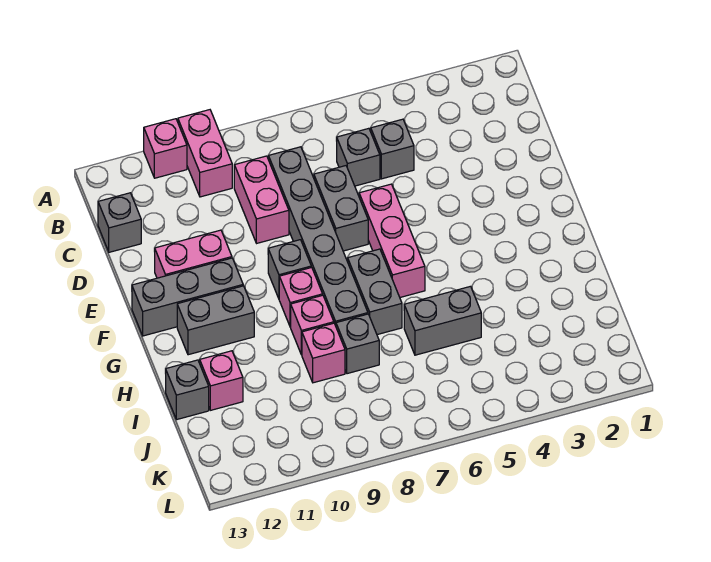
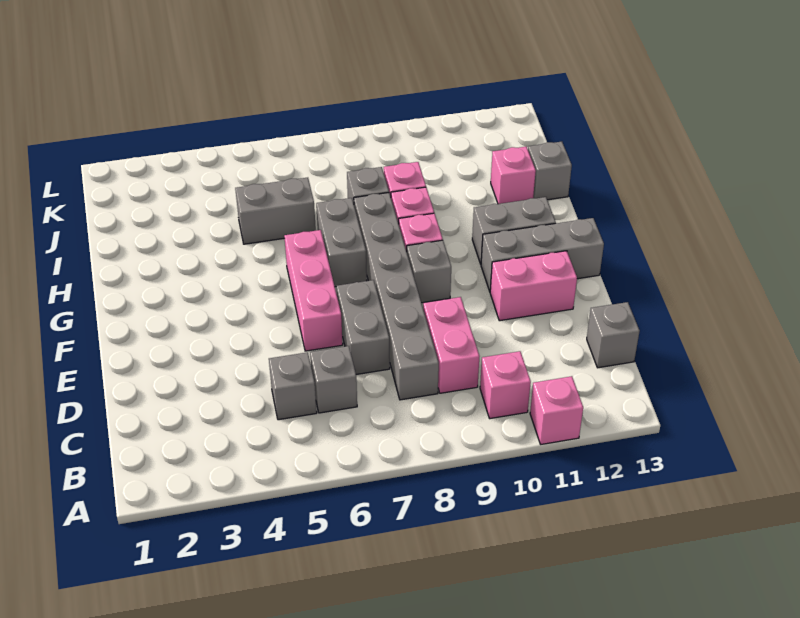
pink brick A10:B10 level 1 -> pink brick B10 level 1

